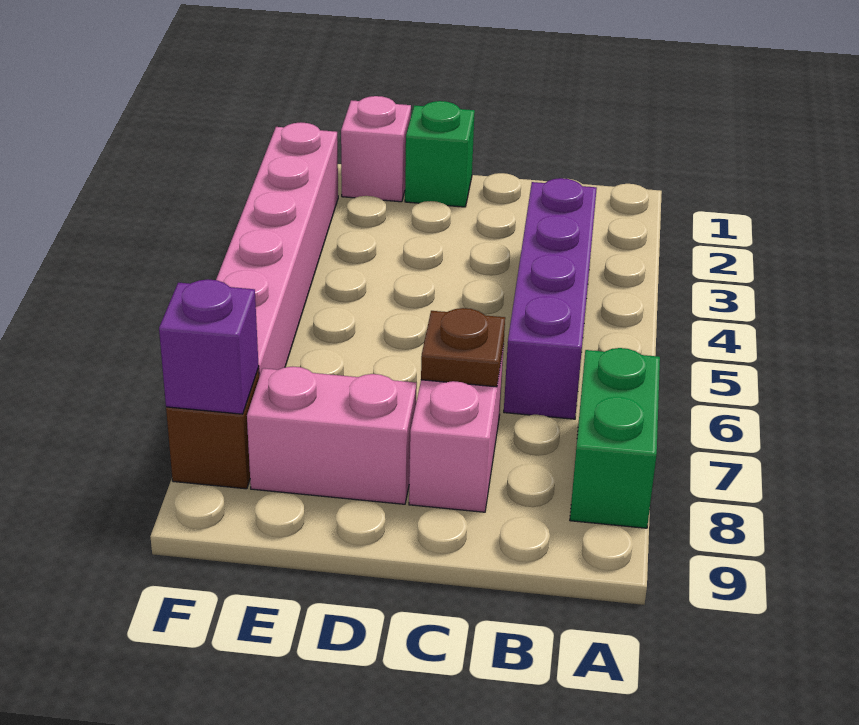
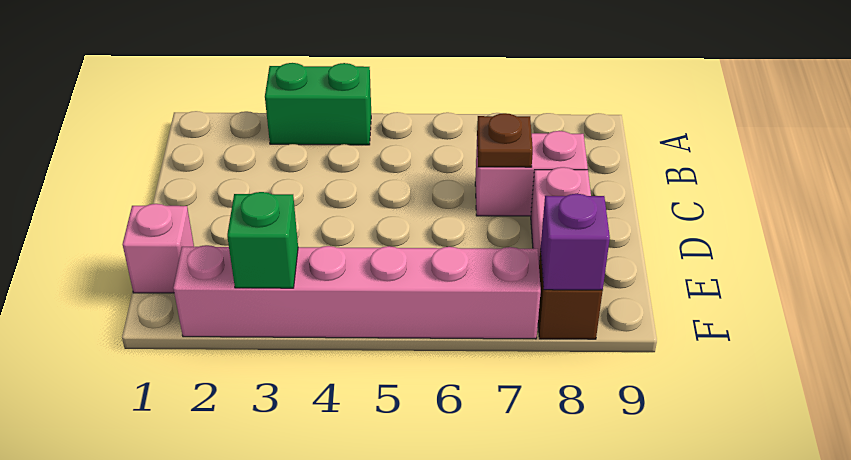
green brick A7:A8 level 1 -> green brick A3:A4 level 1
purple brick B3:B6 level 1 -> none
green brick D1 level 1 -> green brick F3 level 2

